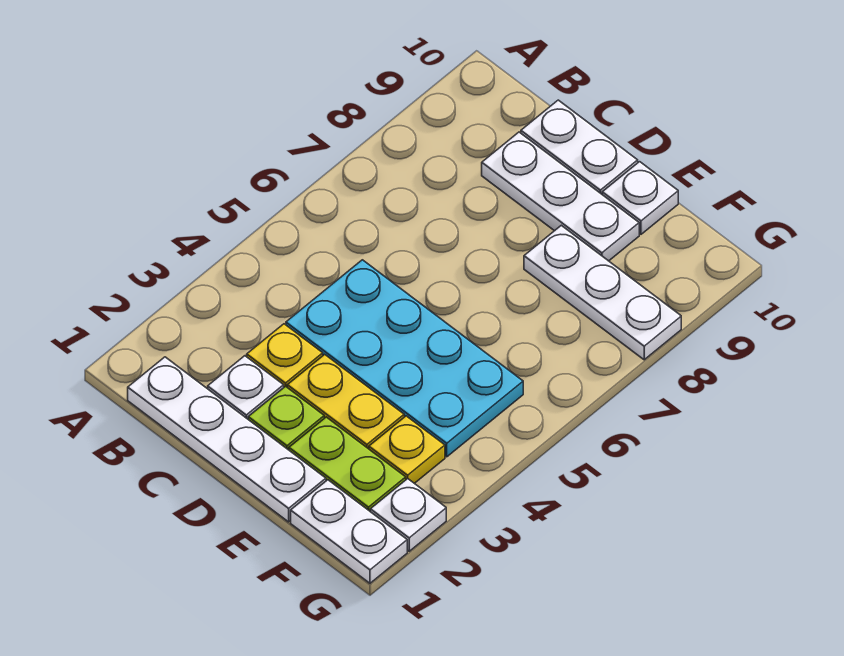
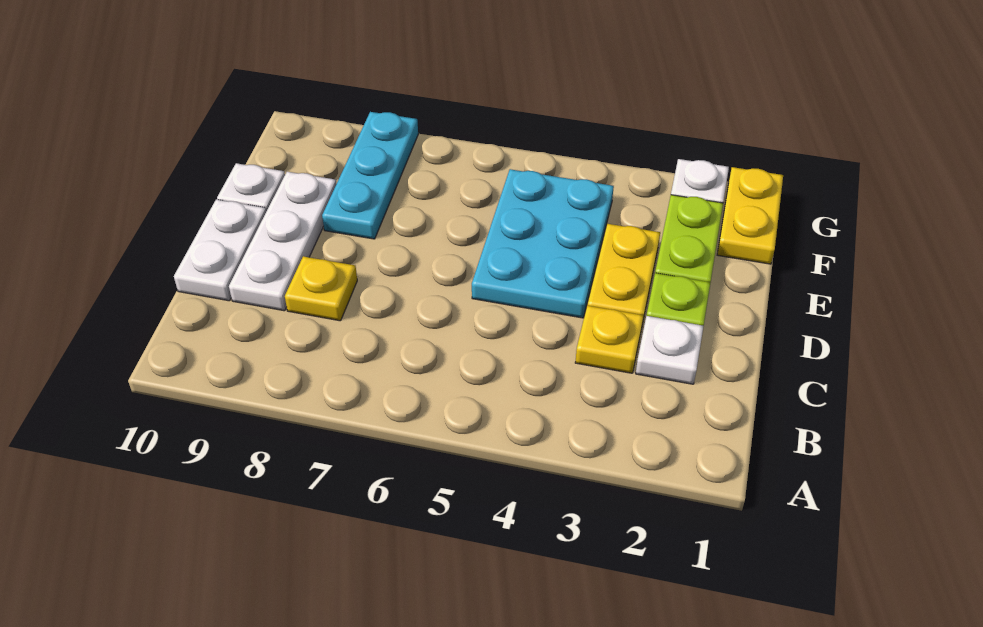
white plate B1:E1 level 1 -> none
cyan plate C4:F5 level 1 -> cyan plate D4:F5 level 1
white plate E8:G8 level 1 -> cyan plate E8:G8 level 1
white plate F1:G1 level 1 -> yellow plate F1:G1 level 1
yellow plate F3 level 1 -> yellow plate C8 level 1

